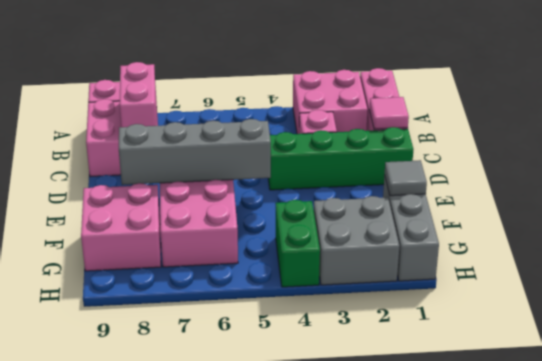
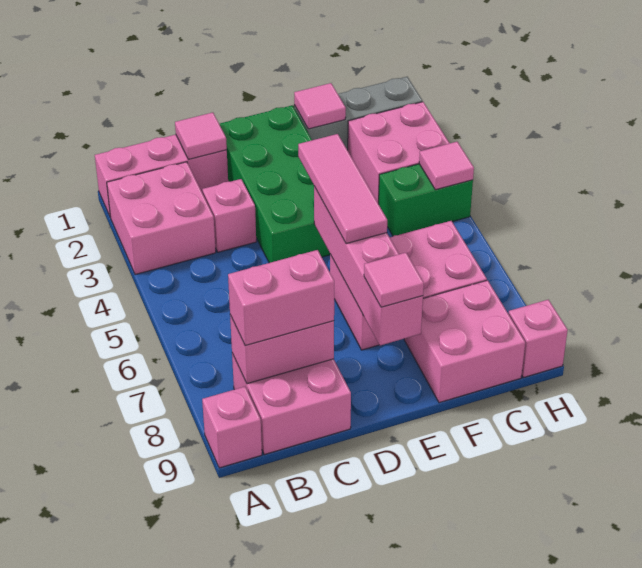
none -> pink brick B8:C8 level 3
green brick D1:D4 level 1 -> green brick D1:E4 level 1
none -> pink tile E4:E6 level 3
grey brick E5:E8 level 2 -> pink brick E5:E8 level 2
none -> pink tile E8 level 3
grey tile F1 level 2 -> pink tile F1 level 2
grey brick G2:H3 level 1 -> pink brick G2:H3 level 1
none -> pink tile H4 level 2
none -> pink brick H9 level 1

